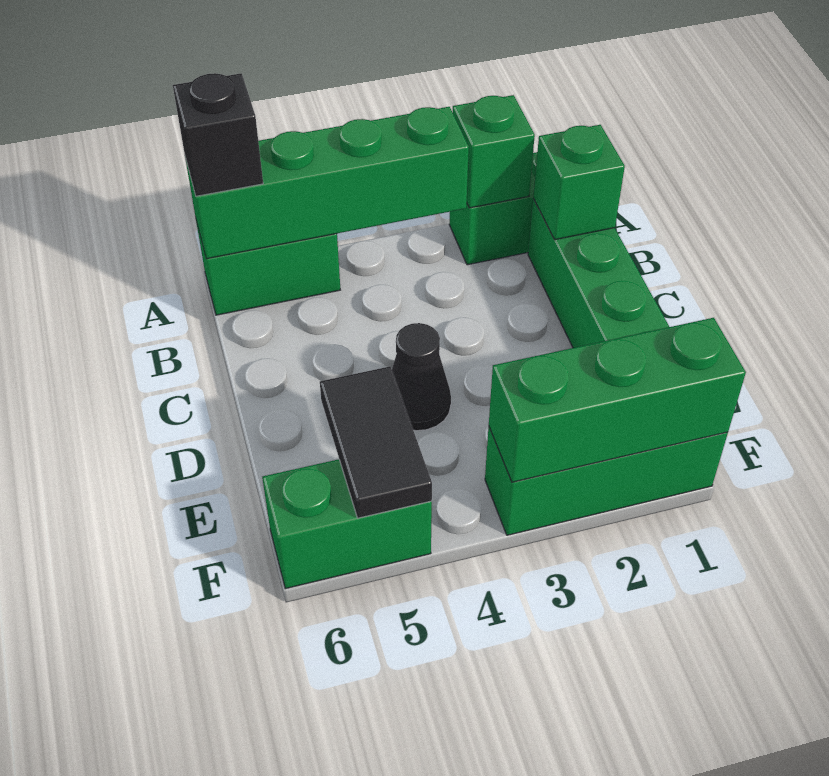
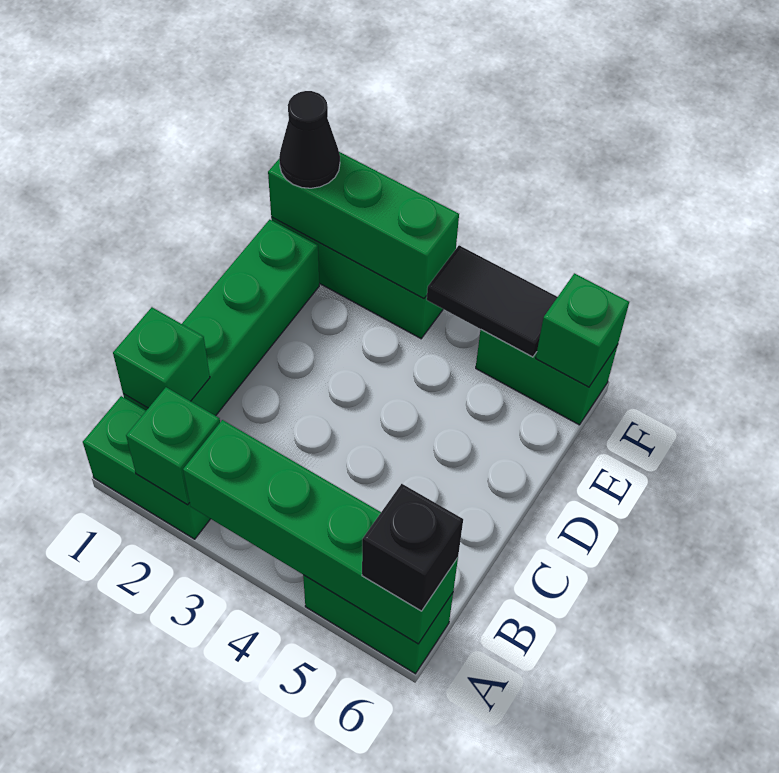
black cone D4 level 1 -> black cone F1 level 3
black tile E5:F5 level 2 -> black tile F4:F5 level 2
none -> green brick F6 level 2

